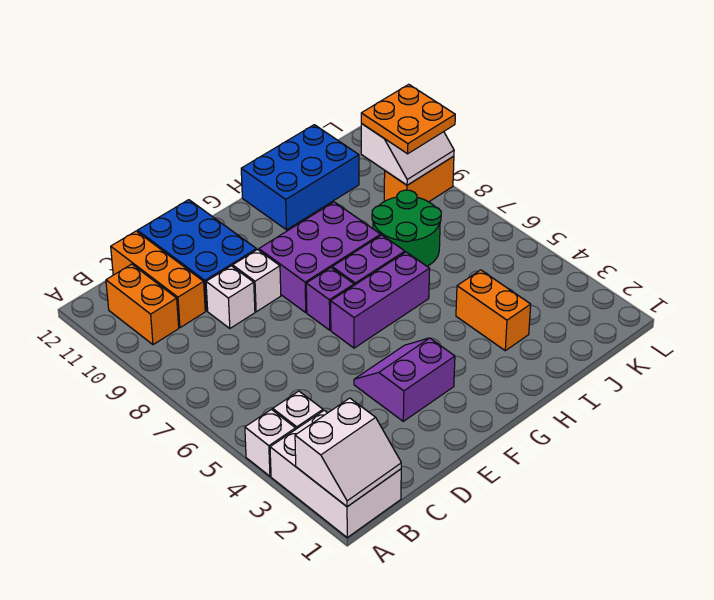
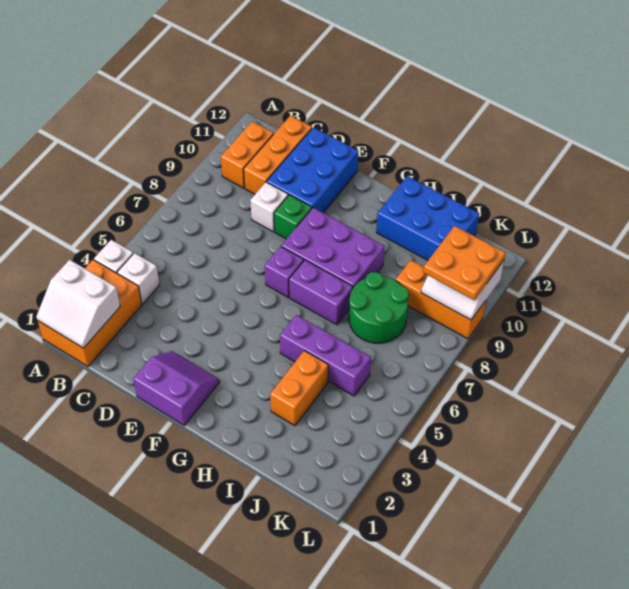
white brick A1:B3 level 1 -> orange brick A1:B3 level 1
purple slope E3:F4 level 1 top 3 -> purple slope E1:F2 level 1 top 1
white brick E9 level 1 -> green brick E9 level 1
purple brick F6:H6 level 1 -> purple brick H5:J5 level 1
orange brick K9:L9 level 1 -> orange brick J9:L9 level 1

